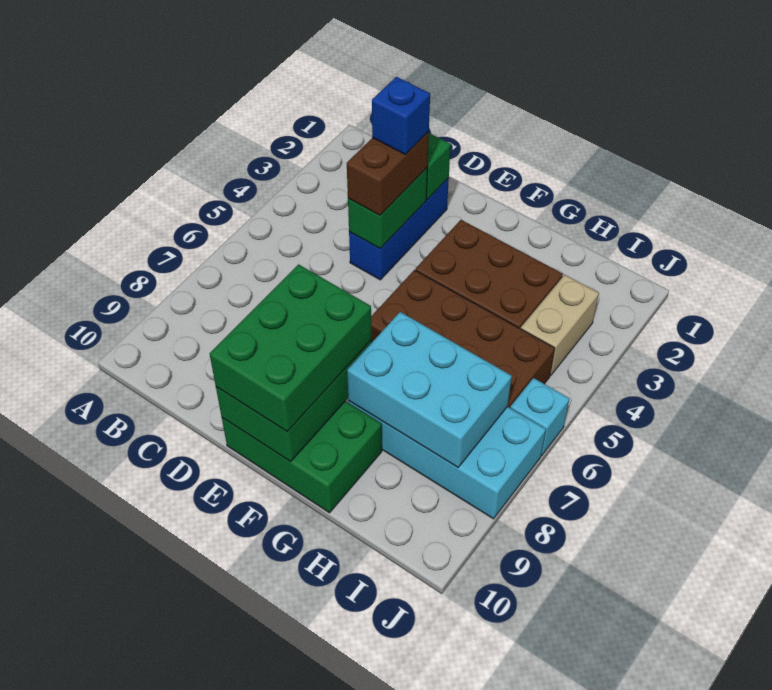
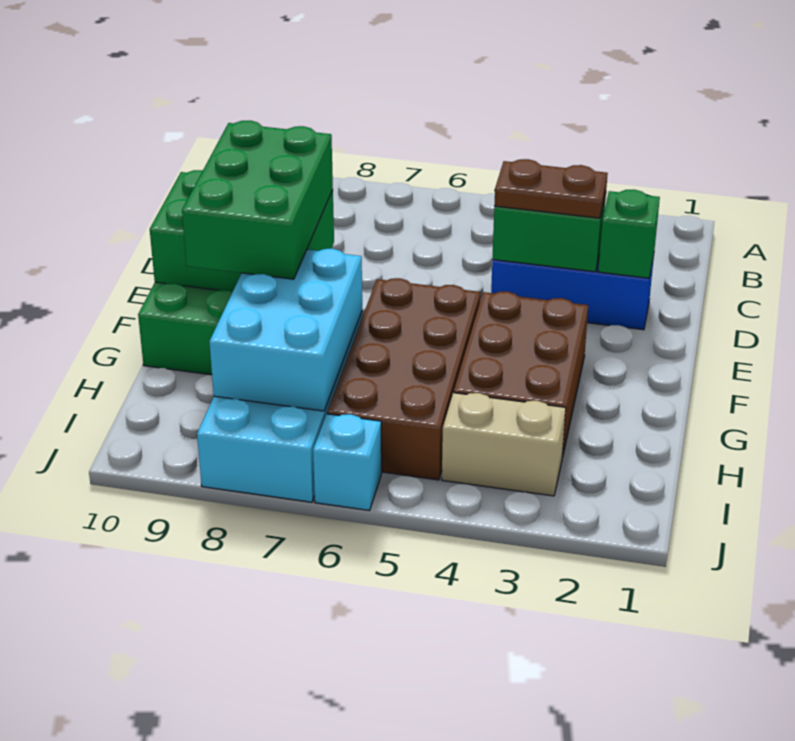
brown brick D3:D4 level 3 -> brown plate D3:D4 level 3
blue brick D3 level 4 -> none
green brick E8:F10 level 3 -> green brick E8:G9 level 3

